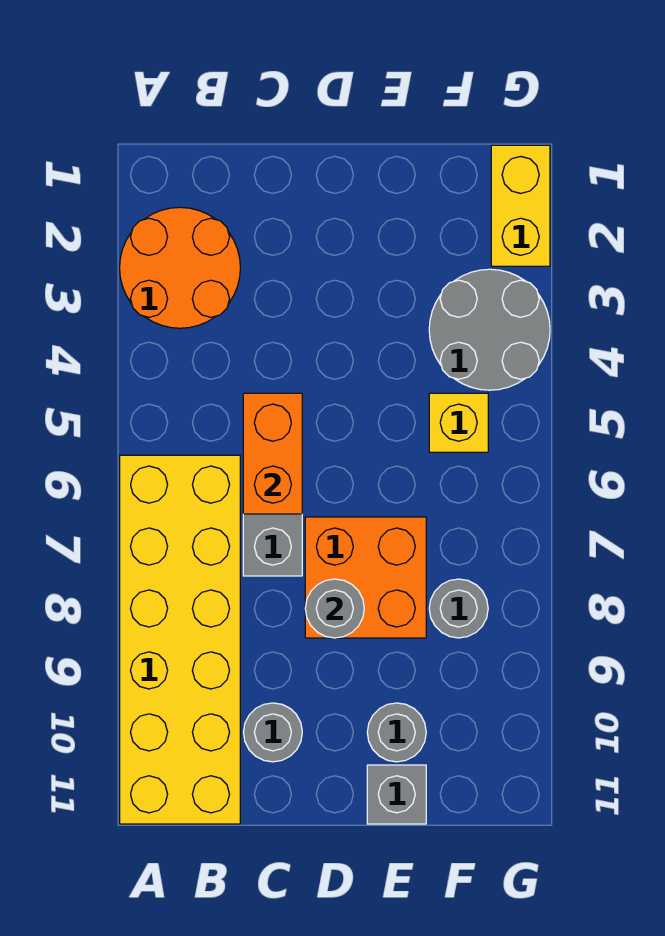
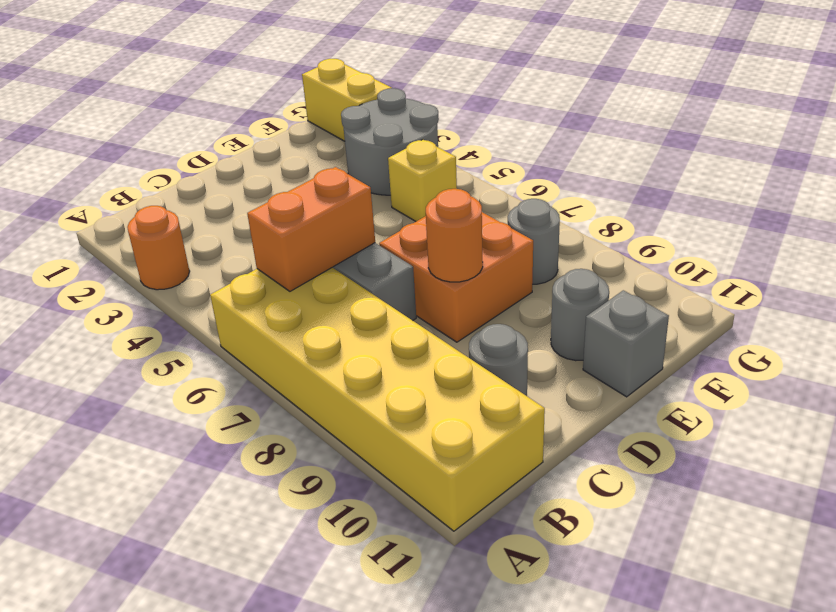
orange round brick A2:B3 level 1 -> orange round brick A3 level 1
orange brick C5:C6 level 2 -> orange brick B6:C6 level 2
grey round brick D8 level 2 -> orange round brick D8 level 2

